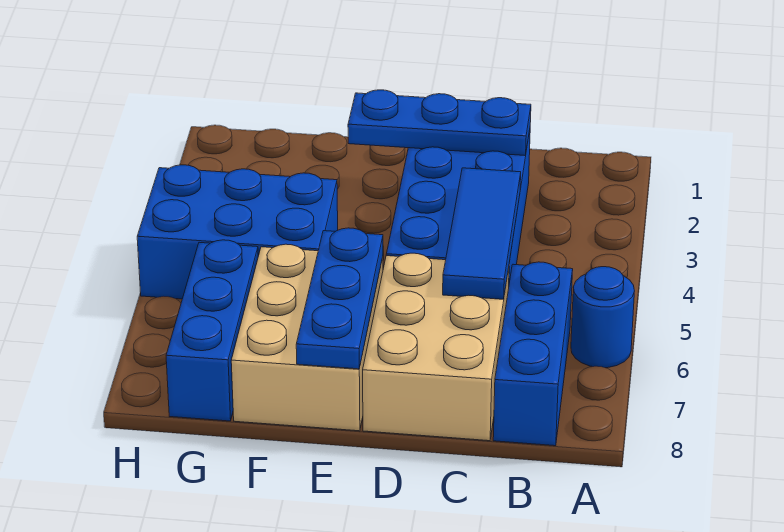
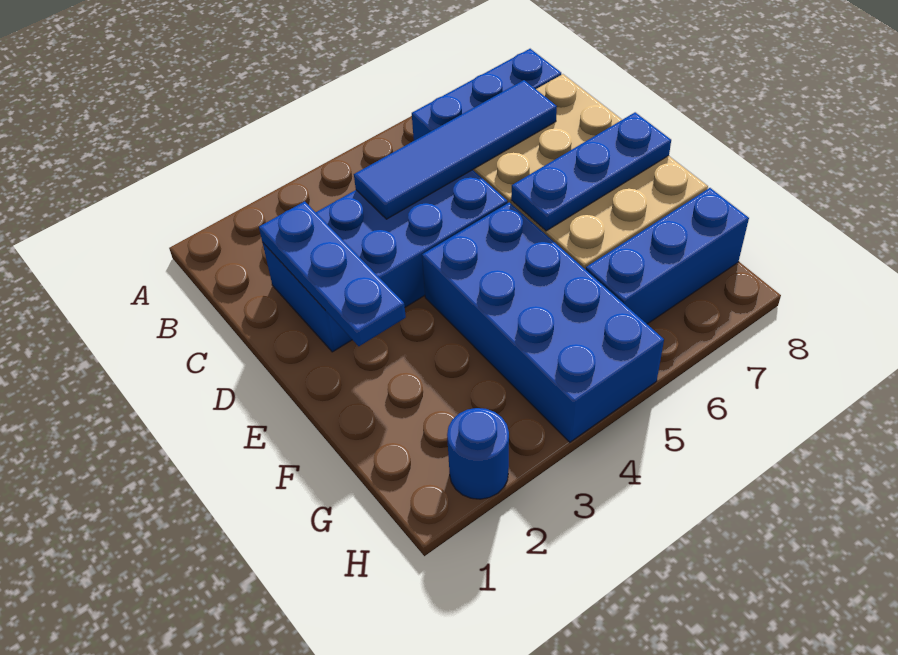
blue round brick A6 level 1 -> blue round brick H2 level 1
blue tile C4:C6 level 2 -> blue tile C4:C7 level 2
blue brick F4:H5 level 1 -> blue brick E4:H5 level 1

